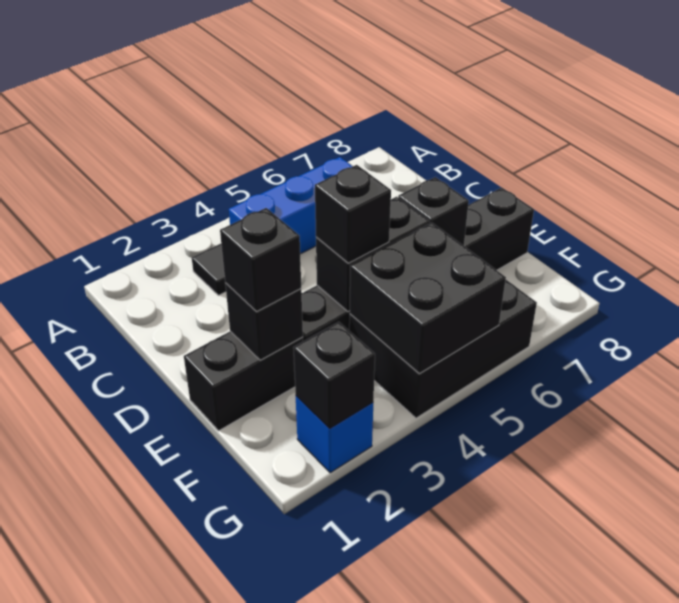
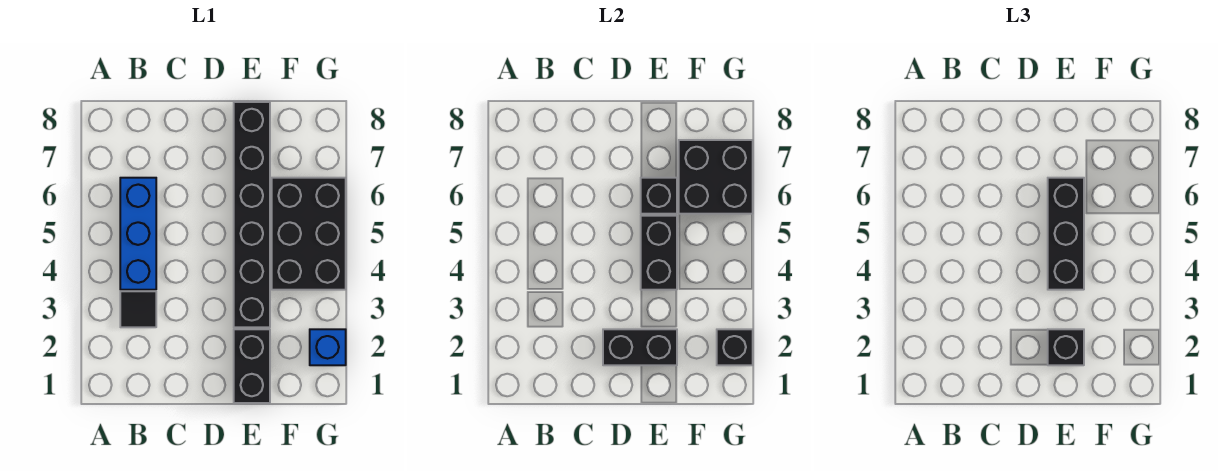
black brick E2 level 2 -> black brick D2:E2 level 2
black brick E4 level 3 -> black brick E4:E6 level 3
black brick F4:G5 level 2 -> black brick F6:G7 level 2

